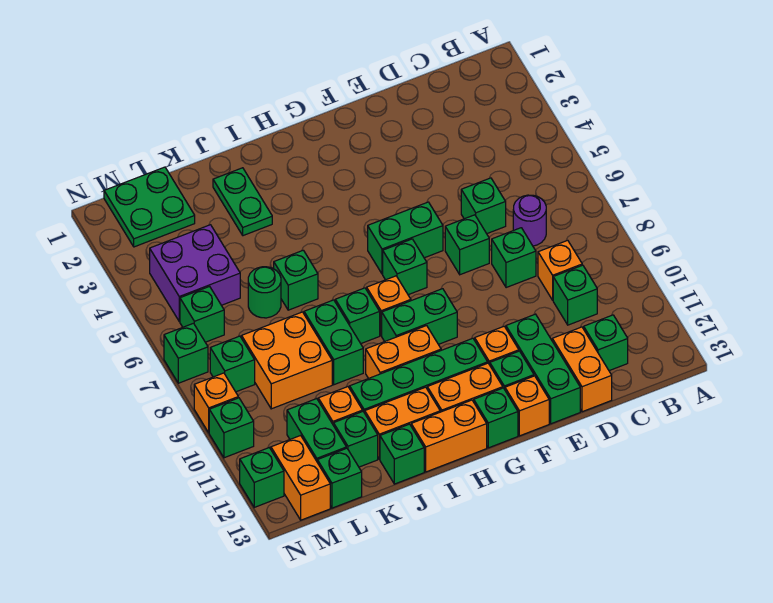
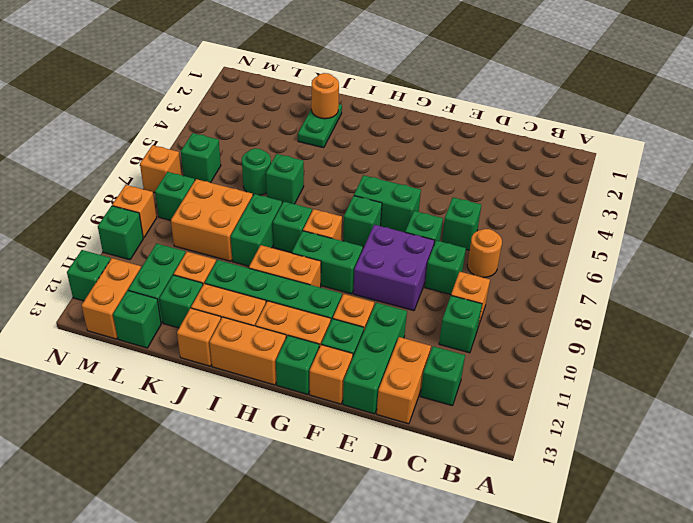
purple round brick C7 level 1 -> orange round brick C7 level 1
none -> orange round brick J2 level 2
green brick J13 level 1 -> orange brick J13 level 1
green plate L1:M2 level 1 -> none
purple brick L4:M5 level 1 -> purple brick E8:F9 level 1
green brick N7 level 1 -> orange brick N7 level 1

